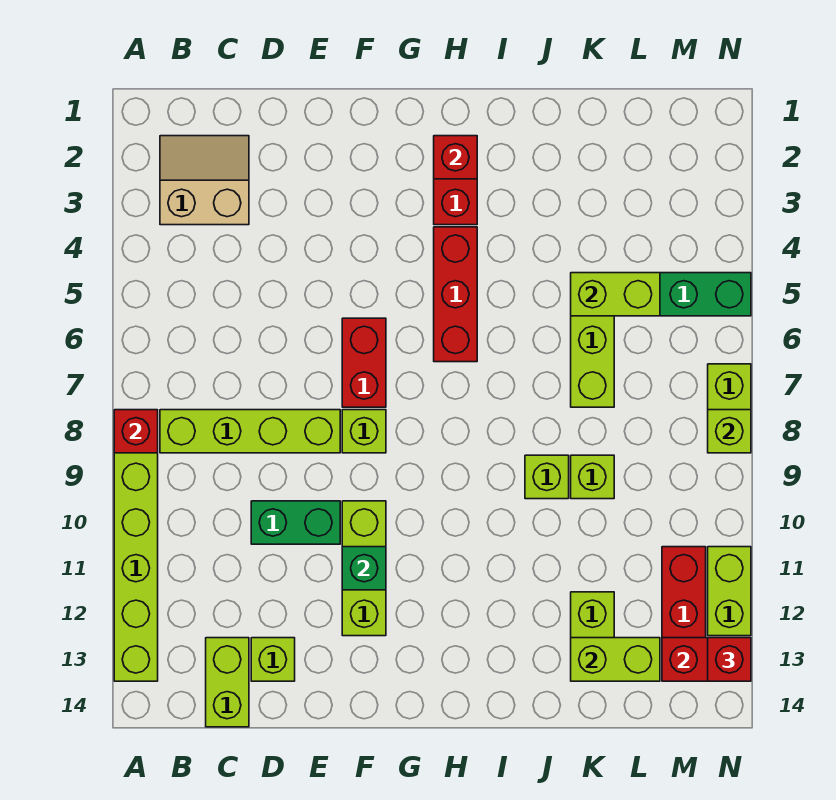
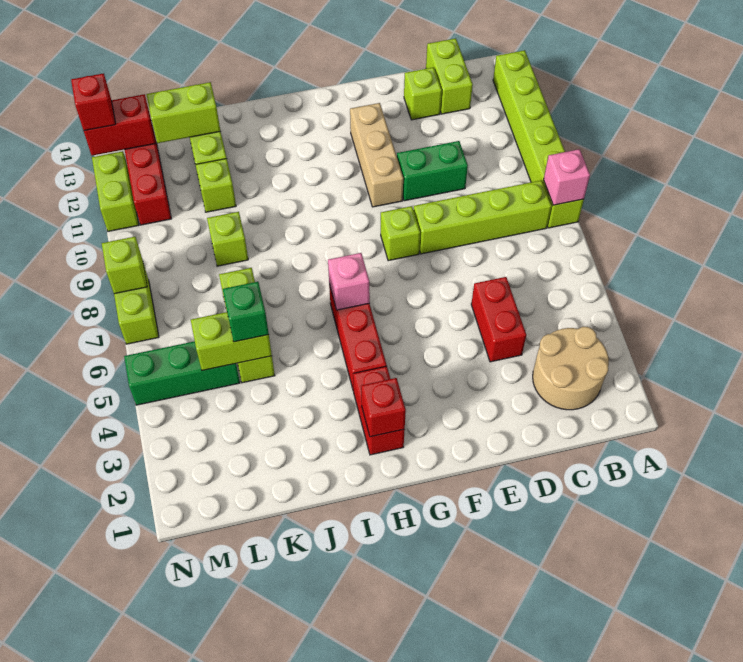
red brick A8 level 2 -> pink brick A8 level 2
tan slope B2:C3 level 1 top 3 -> tan round brick B2:C3 level 1
red brick F6:F7 level 1 -> red brick D4:D5 level 1
lime brick F10:F12 level 1 -> tan brick F10:F12 level 1
green brick F11 level 2 -> green brick K5 level 3
none -> pink brick H6 level 2
lime brick J9 level 1 -> lime brick K11 level 1

